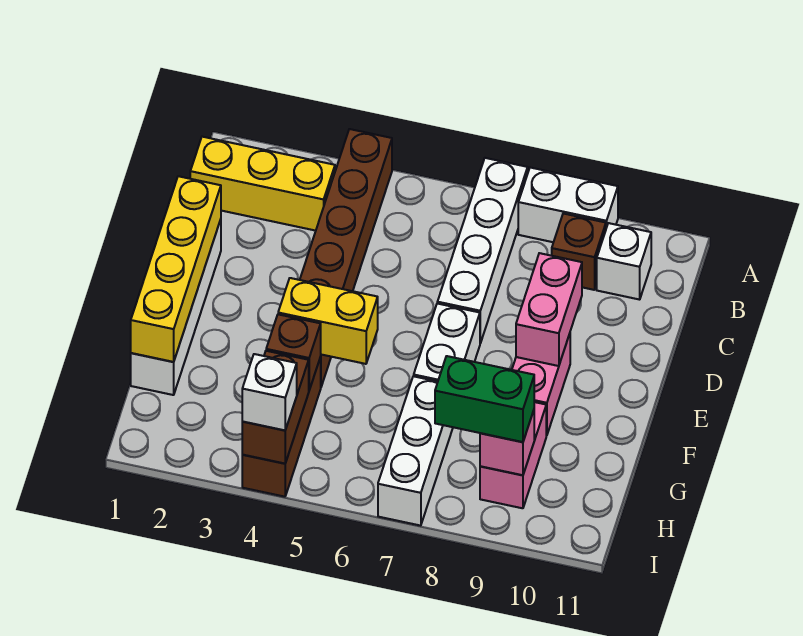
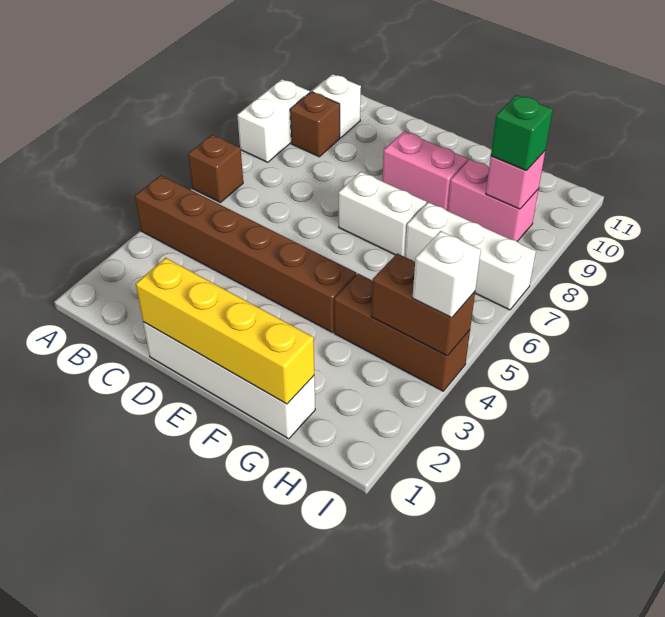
white brick A7:D7 level 1 -> none
yellow brick B1:B3 level 1 -> none
pink brick D9:E9 level 2 -> none
yellow brick F4:F5 level 2 -> none
brown brick G4 level 2 -> brown brick A6 level 1
green brick H8:H9 level 3 -> green brick H9 level 3

